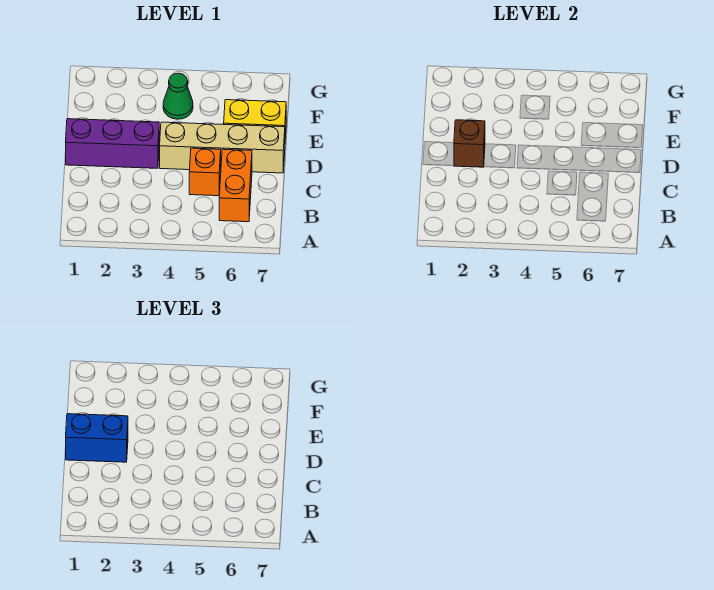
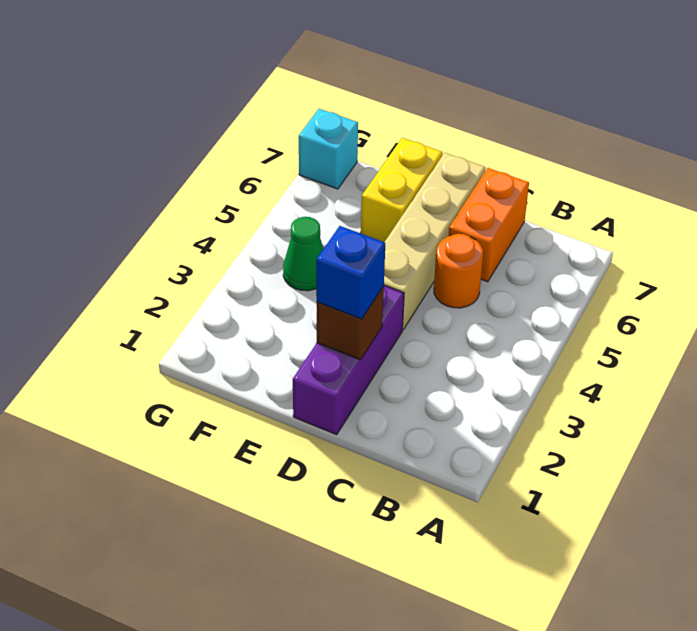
orange brick B6:C6 level 1 -> orange brick C6:C7 level 1
orange brick C5 level 1 -> orange round brick C5 level 1
blue brick D1:D2 level 3 -> blue brick D2 level 3
none -> cyan brick G7 level 1

